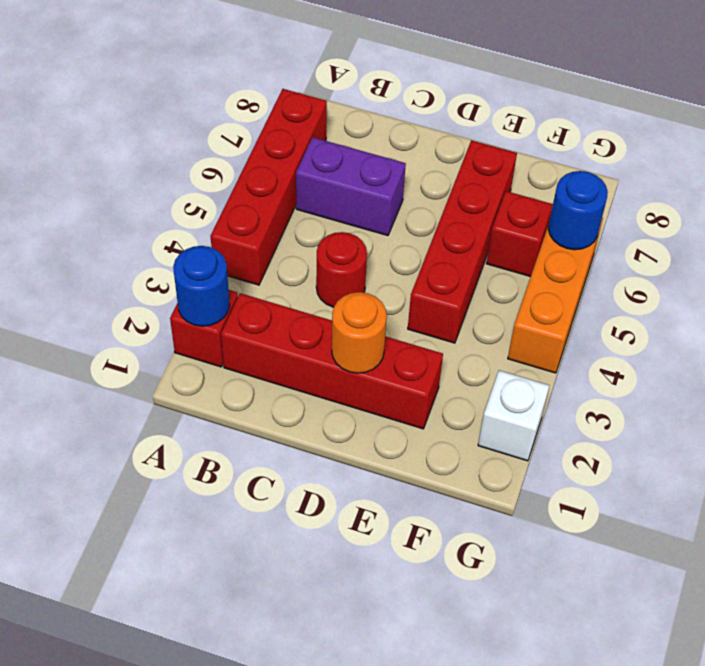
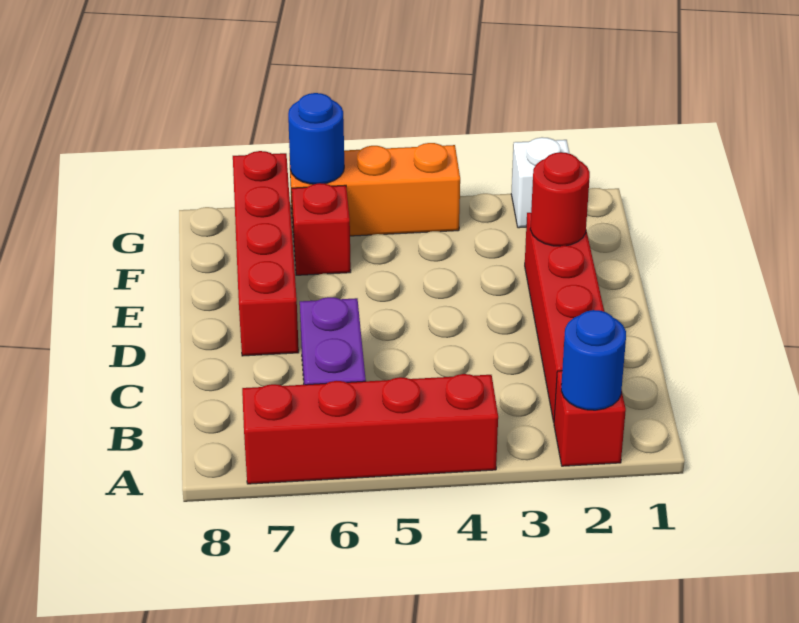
red round brick C4 level 1 -> red round brick E2 level 2
orange round brick D2 level 2 -> none
red brick E4:E7 level 1 -> red brick D7:G7 level 1

